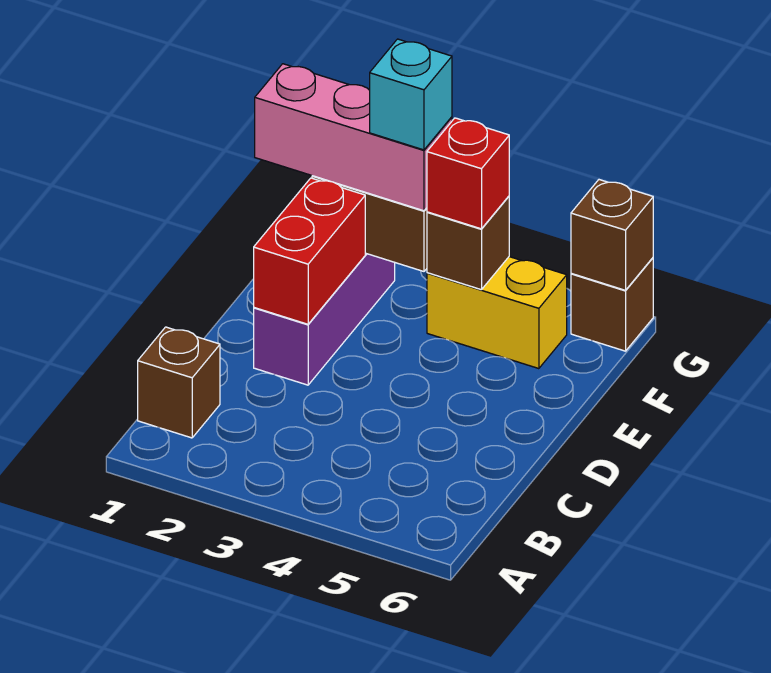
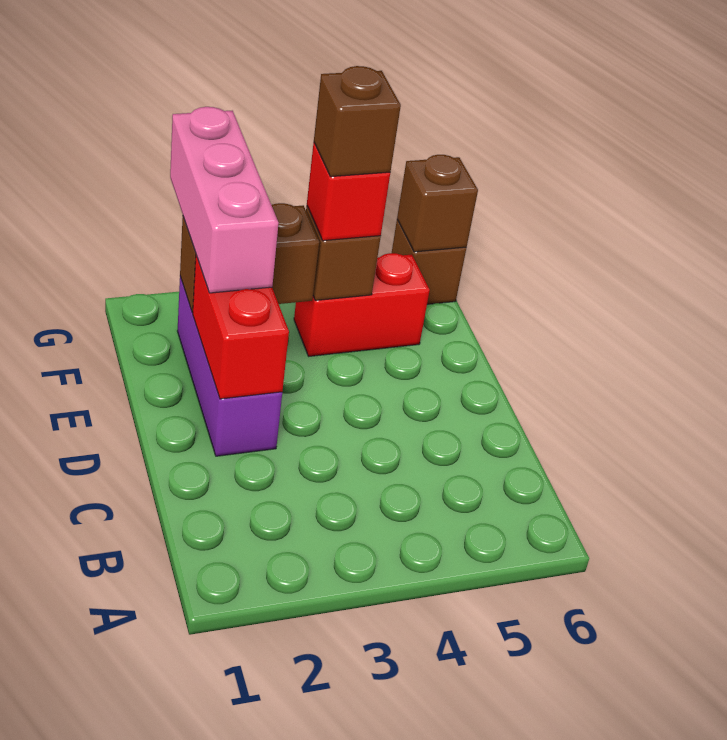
brown brick B1 level 1 -> brown brick F4 level 4
pink brick F1:F3 level 3 -> pink brick E2:G2 level 3
cyan brick F3 level 4 -> none
yellow brick F4:F5 level 1 -> red brick F4:F5 level 1

